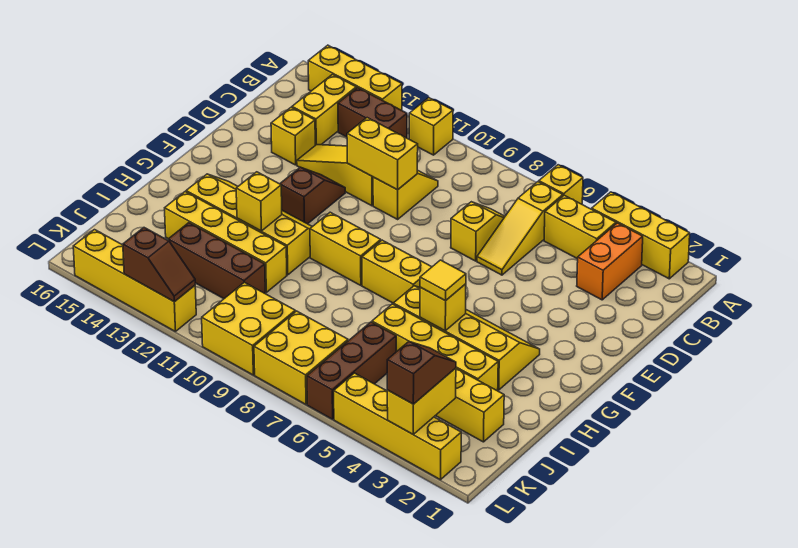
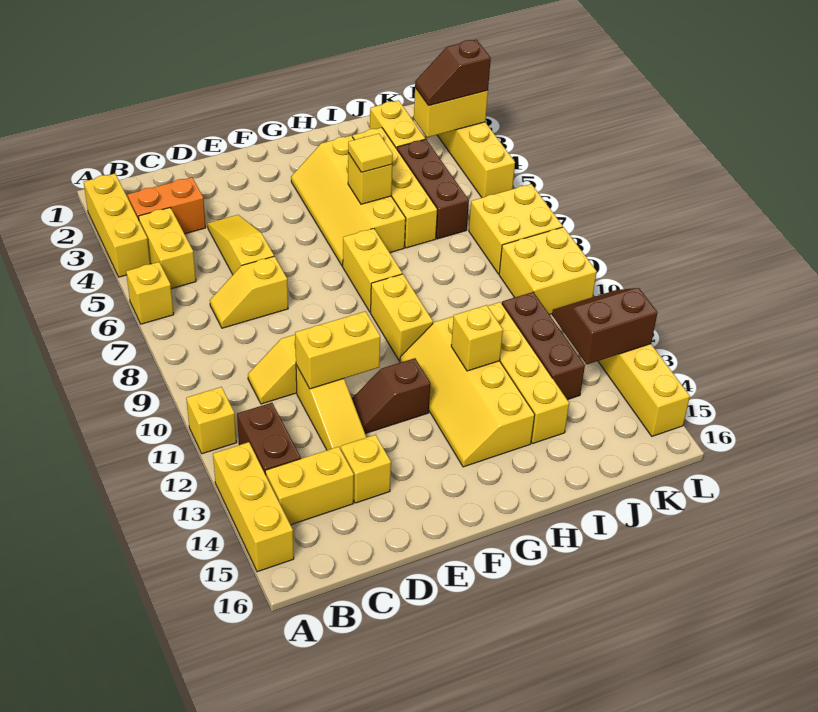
yellow slope B6:D6 level 1 top B -> yellow slope D4:D6 level 1 top 6
yellow brick D10:D11 level 2 -> yellow brick D11:E11 level 2
brown brick J6:L6 level 1 -> brown brick J4:J6 level 1
brown slope L12:L13 level 2 top 13 -> brown slope K12:L13 level 2 top 13

